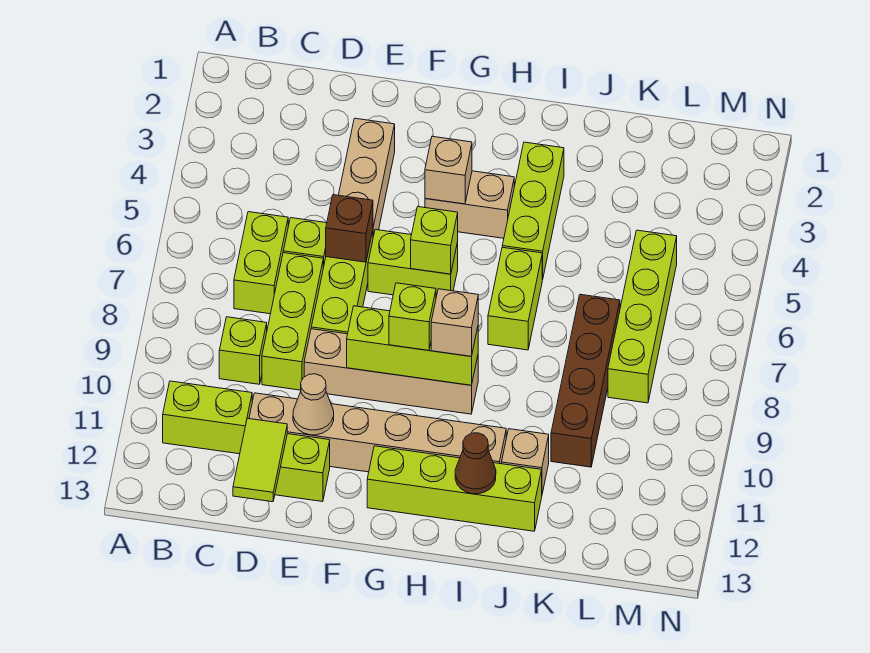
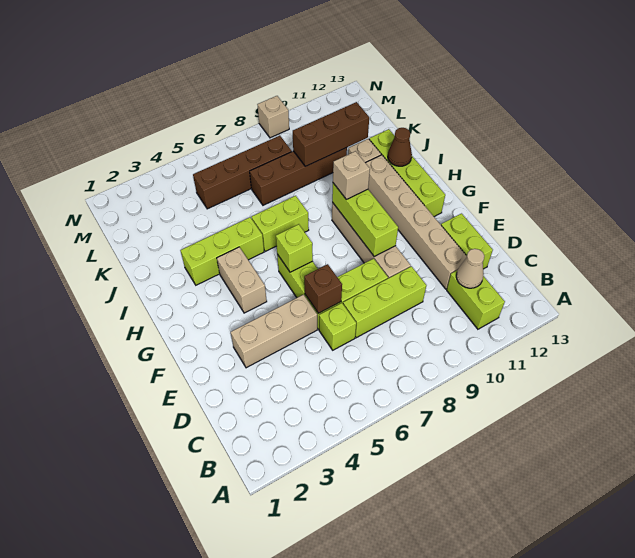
lime brick C6:C7 level 1 -> none
lime brick C9 level 1 -> none
lime tile D12:D13 level 2 -> none
tan cone E11 level 2 -> tan cone C11 level 2
tan brick G4 level 2 -> tan brick N9 level 1
lime brick G9 level 3 -> none
none -> brown brick K9:K11 level 2
lime brick L5:L8 level 1 -> brown brick L5:L8 level 1

